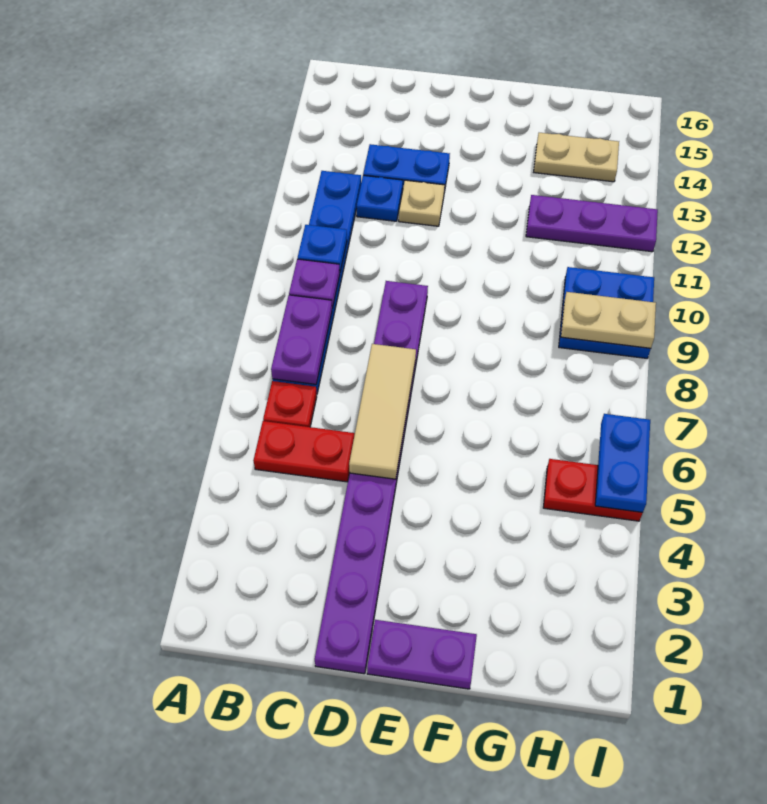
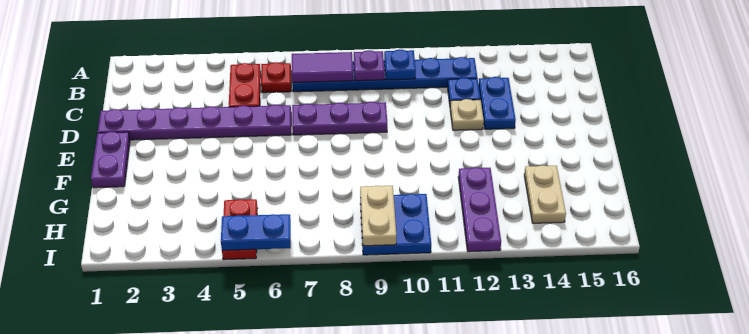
purple plate B7:B8 level 2 -> purple tile B7:B8 level 2
tan tile D5:D7 level 2 -> none

